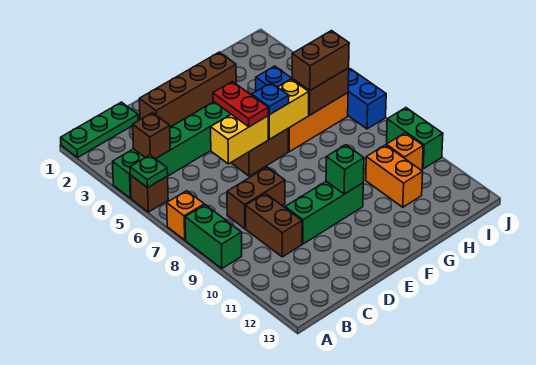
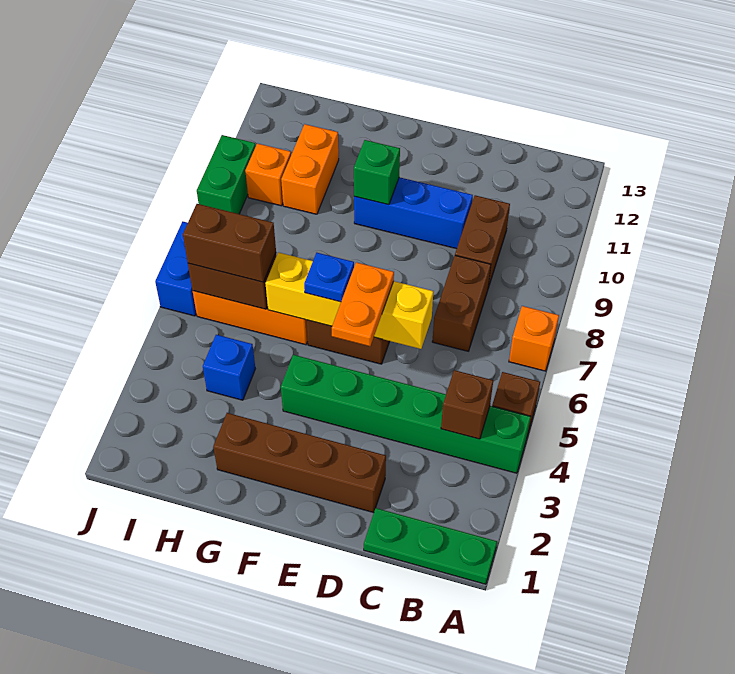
green plate A5 level 2 -> none
green brick A8:A9 level 1 -> none
brown brick C8:D8 level 1 -> brown brick C7:C8 level 1
green brick D10:F10 level 1 -> blue brick D10:F10 level 1
red plate E5:E6 level 3 -> orange plate E5:E6 level 3

